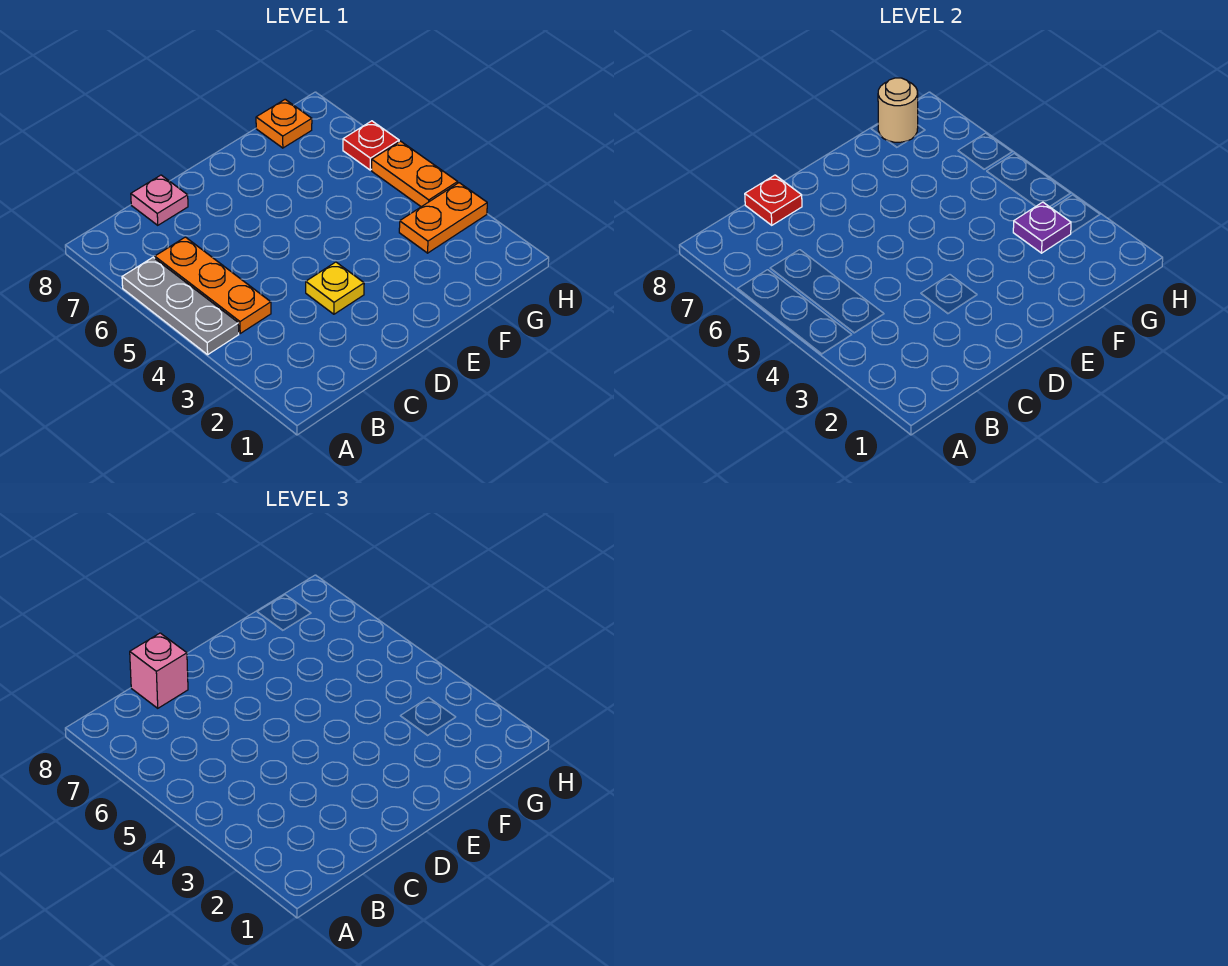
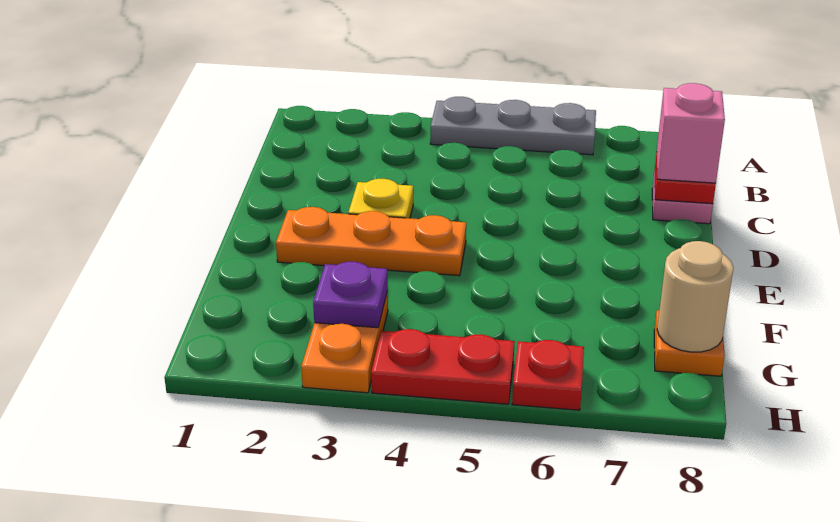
orange plate B4:B6 level 1 -> orange plate E2:E4 level 1
orange plate H4:H5 level 1 -> red plate H4:H5 level 1

